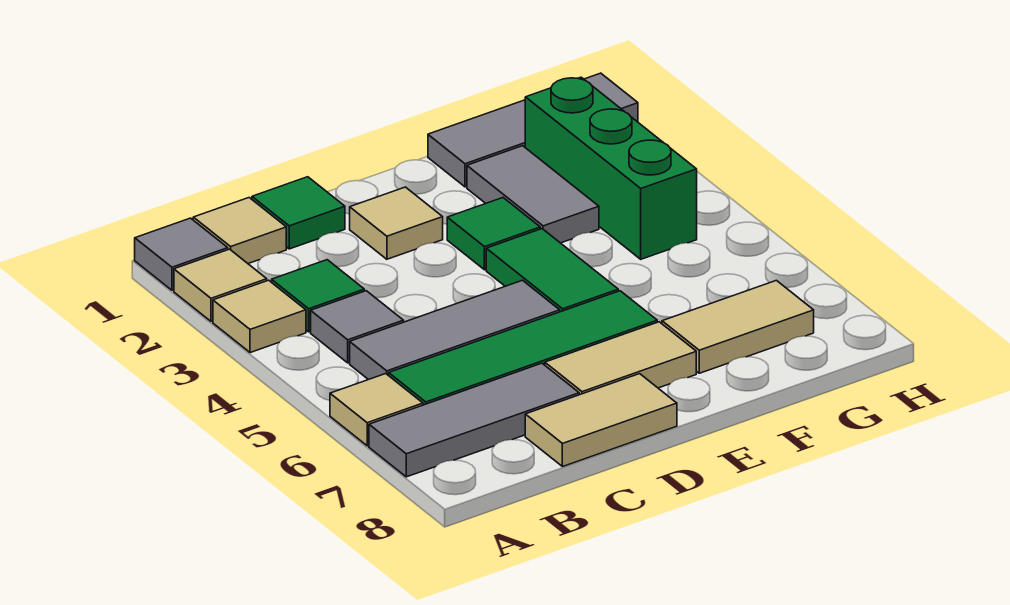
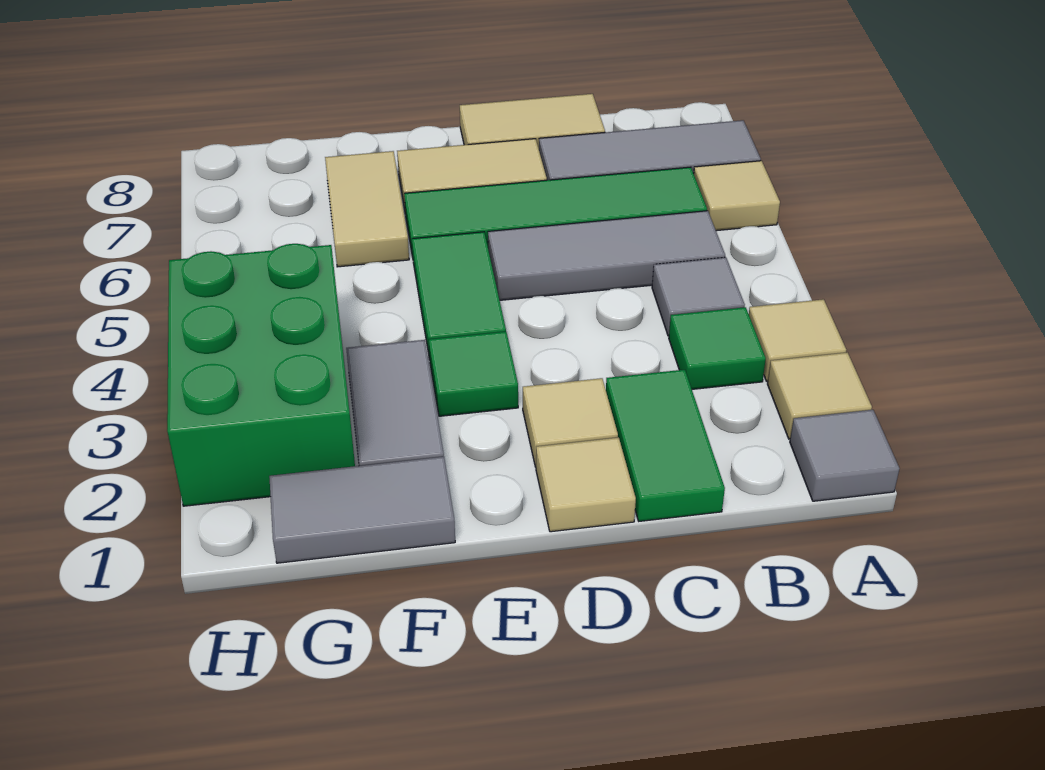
tan tile B1 level 1 -> tan tile D1 level 1
green tile C1 level 1 -> green tile C1:C2 level 1
grey tile F1:H1 level 1 -> grey tile F1:G1 level 1
tan tile F7:G7 level 1 -> tan tile F6:F7 level 1
green brick G2:G4 level 1 -> green brick G2:H4 level 1

